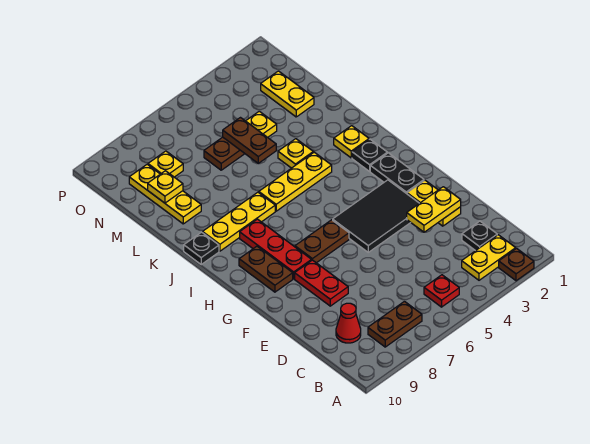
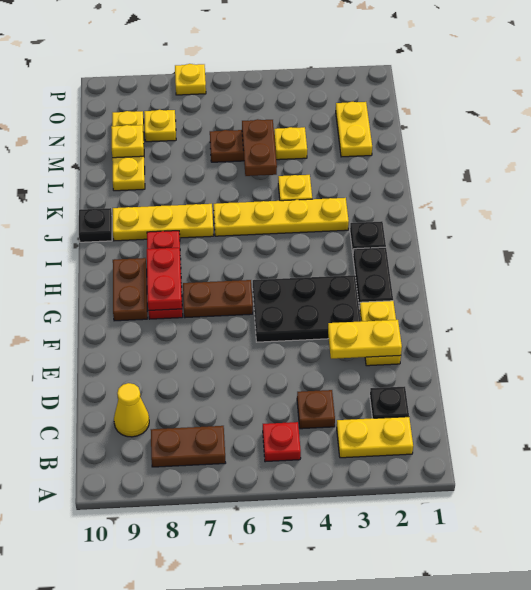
brown plate A2 level 1 -> brown plate C4 level 1
red cone C9 level 1 -> yellow cone C9 level 1
red plate E8:F8 level 1 -> red plate G8:H8 level 2
black tile F3:G5 level 1 -> black plate F3:G5 level 1
yellow plate J2 level 1 -> yellow plate P7 level 1
yellow plate J4:J6 level 1 -> yellow plate J3:J6 level 1

